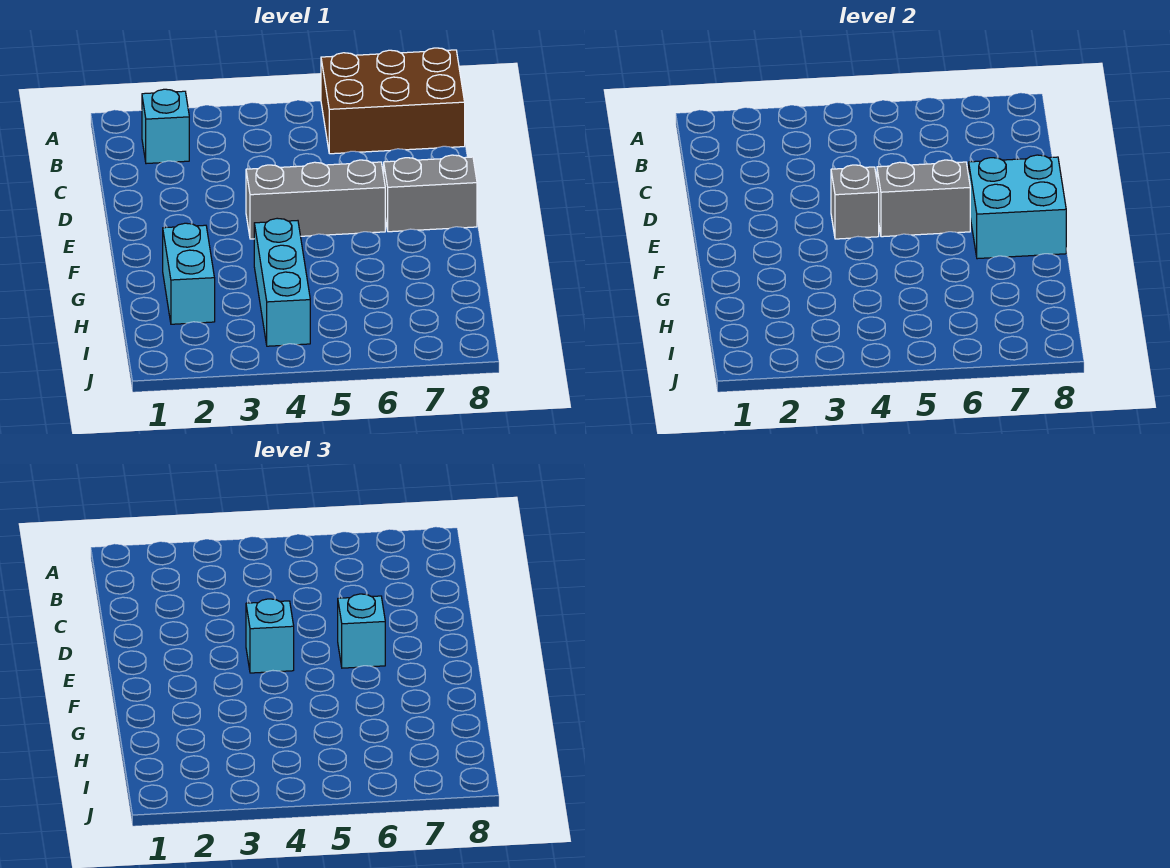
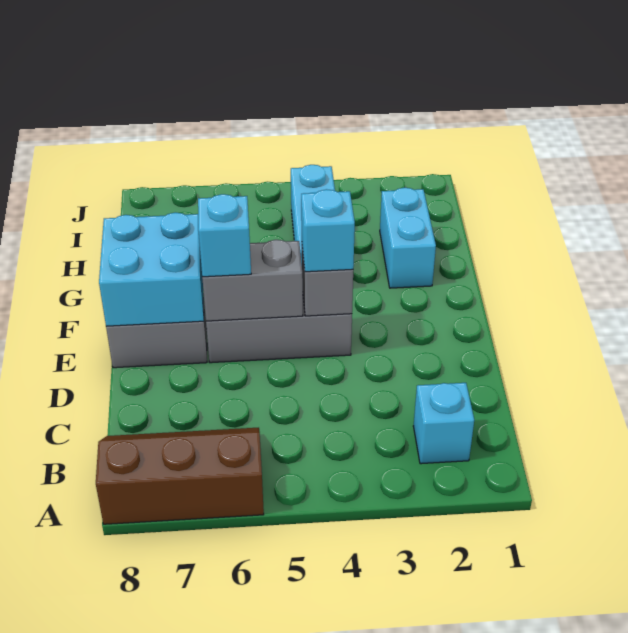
brown brick A6:B8 level 1 -> brown slope A6:B8 level 1 top A

